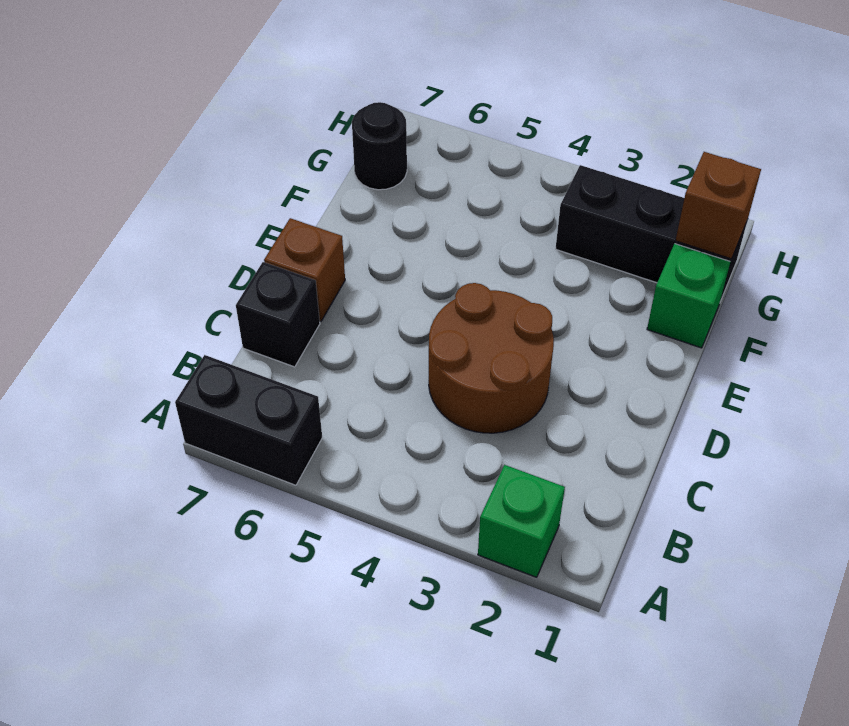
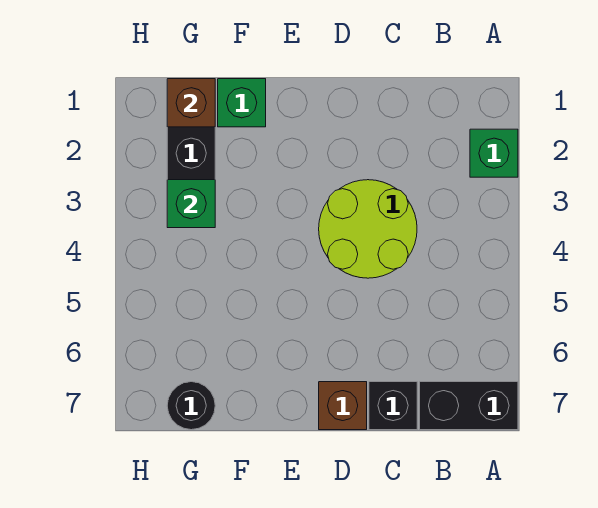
black brick A6:A7 level 1 -> black brick A7:B7 level 1
brown round brick C3:D4 level 1 -> lime round brick C3:D4 level 1
none -> green brick G3 level 2

